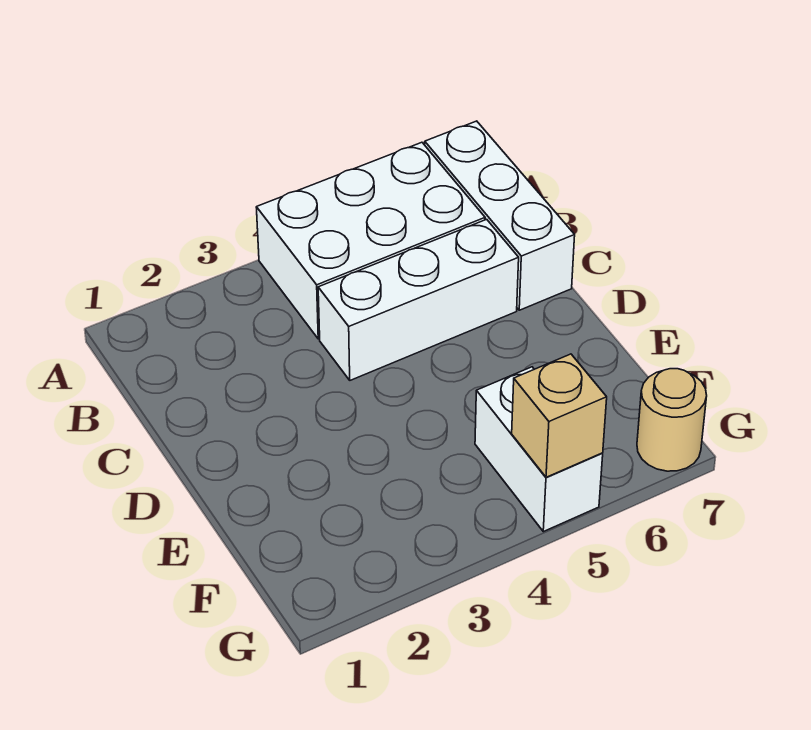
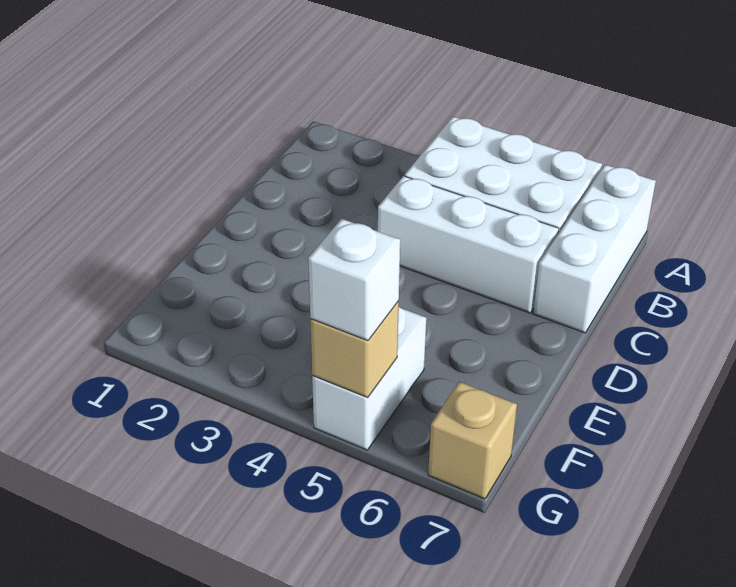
none -> white brick G5 level 3
tan round brick G7 level 1 -> tan brick G7 level 1

